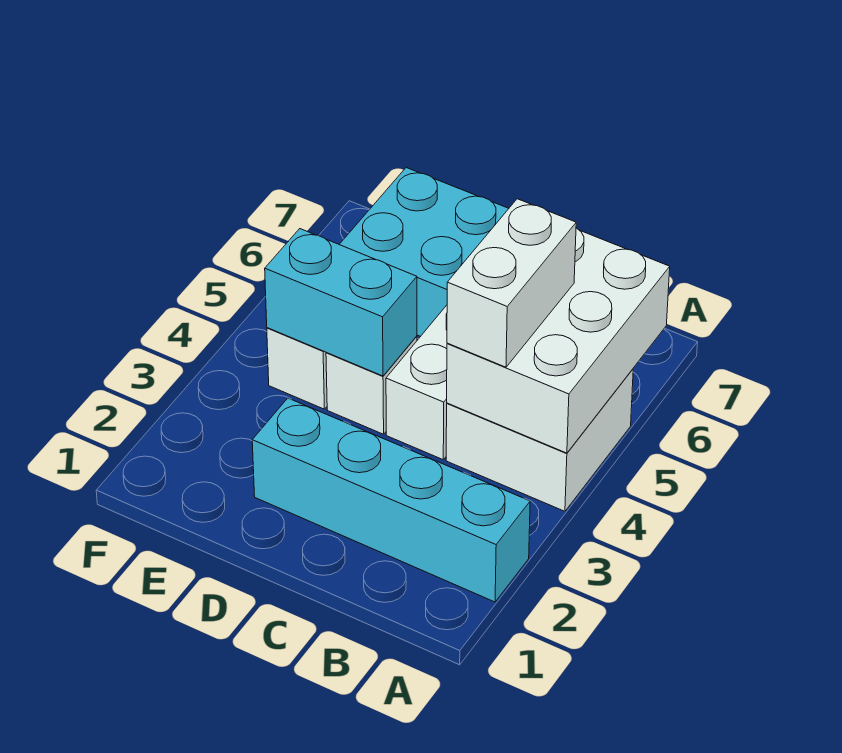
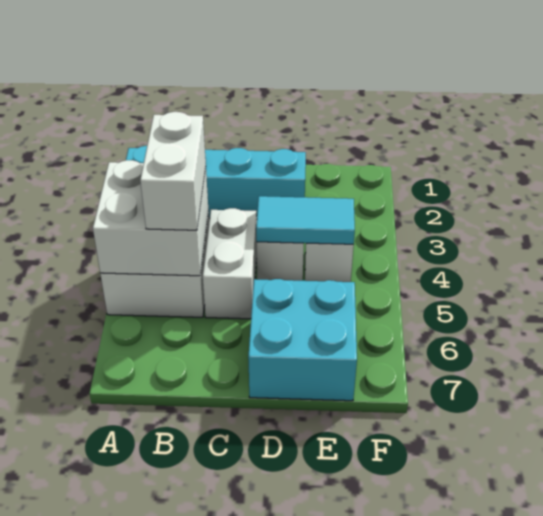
white brick A4:B6 level 2 -> white brick A4:B5 level 2
cyan brick D4:E4 level 2 -> cyan tile D4:E4 level 2

